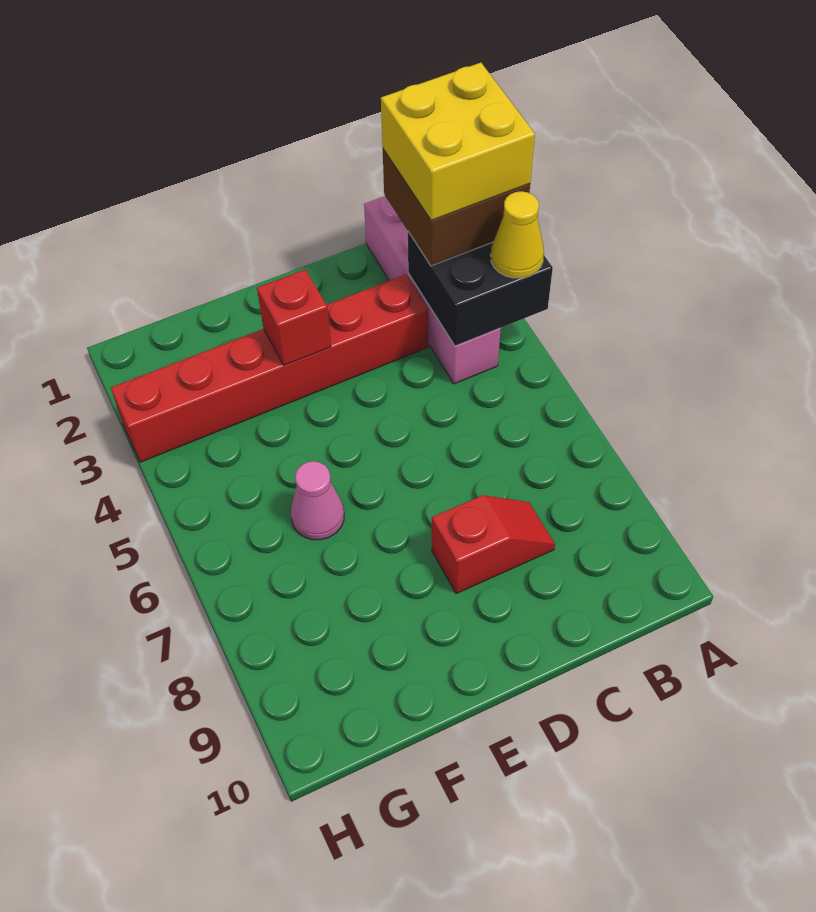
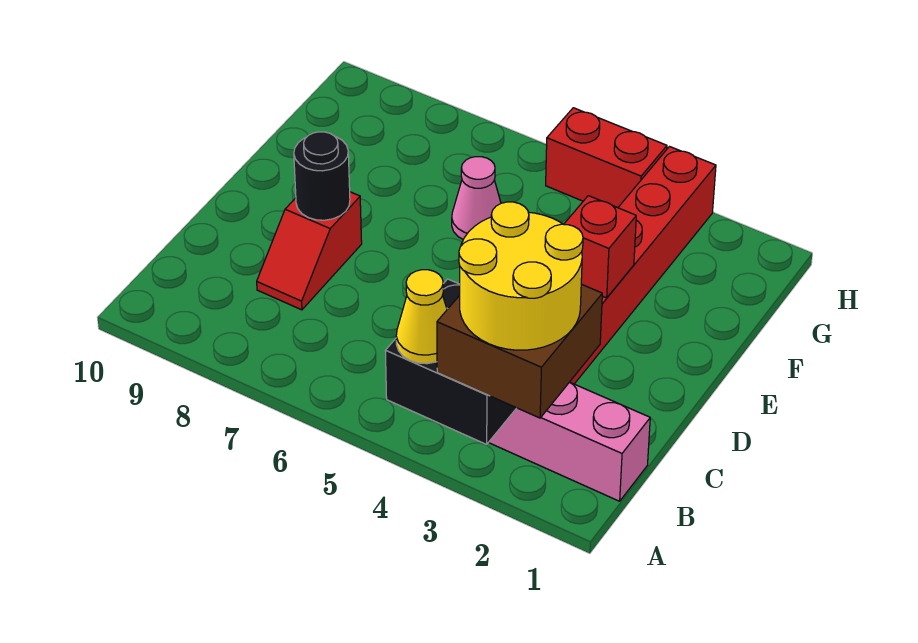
yellow brick A2:B3 level 4 -> yellow round brick A2:B3 level 4
none -> black round brick D8 level 2
none -> red brick H4:H5 level 1

